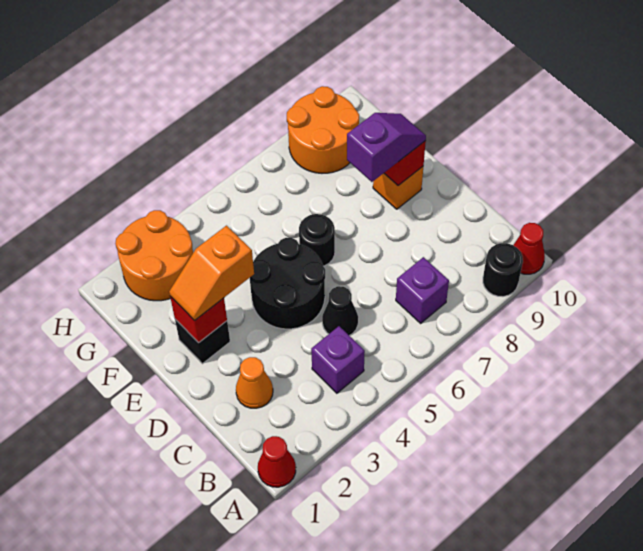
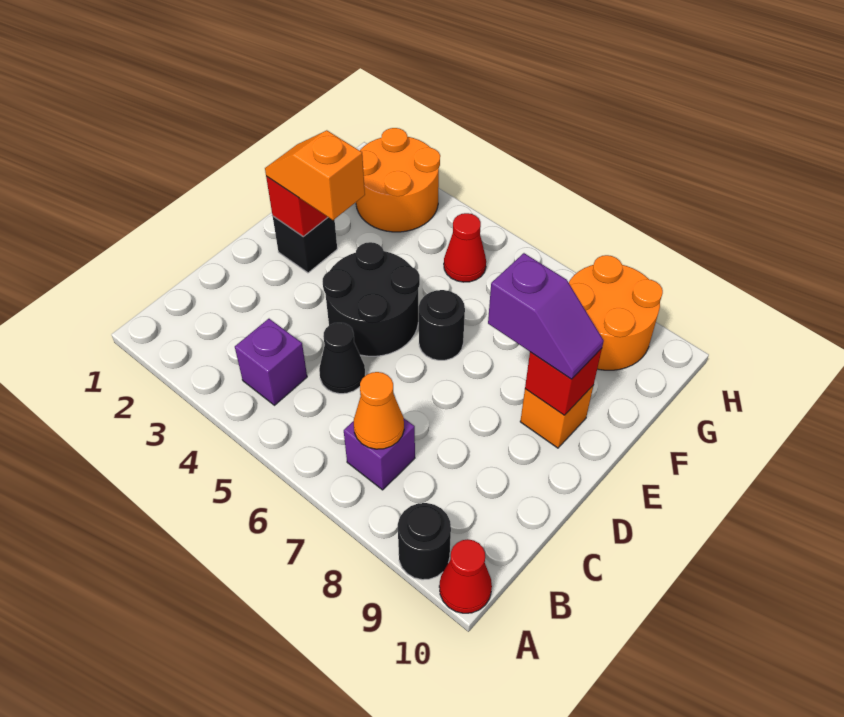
red cone A1 level 1 -> red cone G5 level 1
orange cone C2 level 1 -> orange cone B7 level 2

